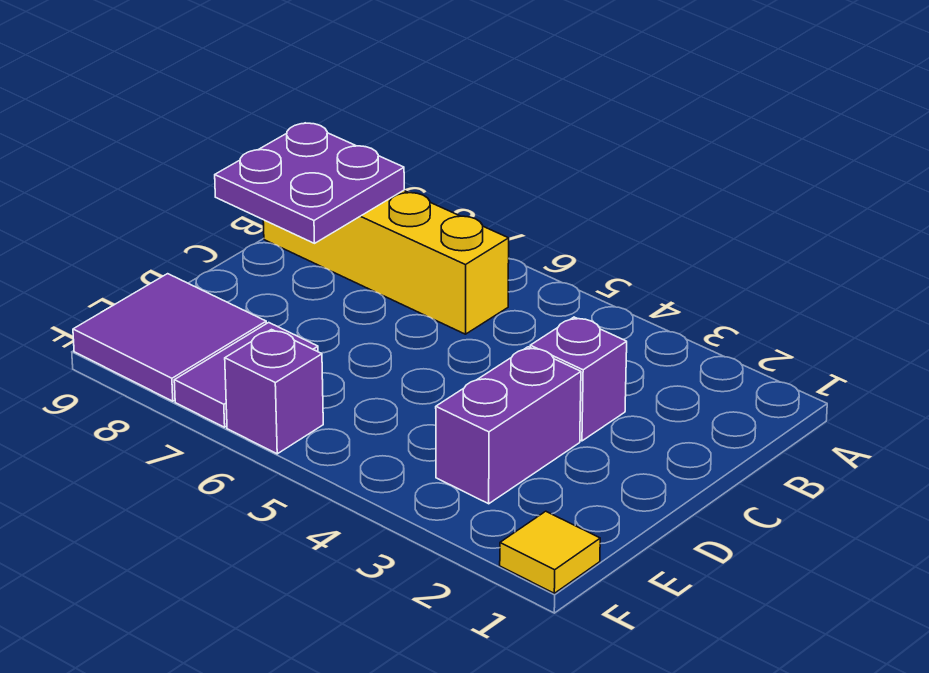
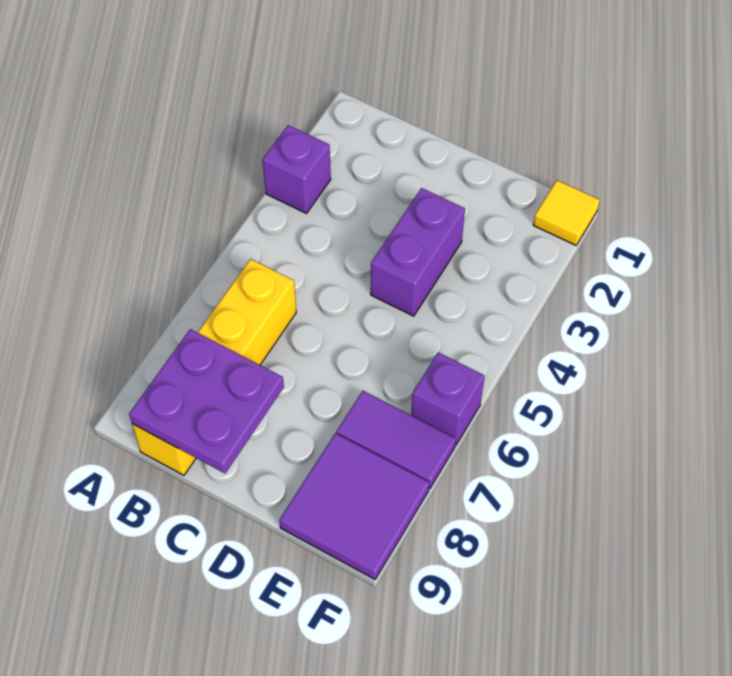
purple brick C3 level 1 -> purple brick A3 level 1
purple brick D3:E3 level 1 -> purple brick D3:D4 level 1

